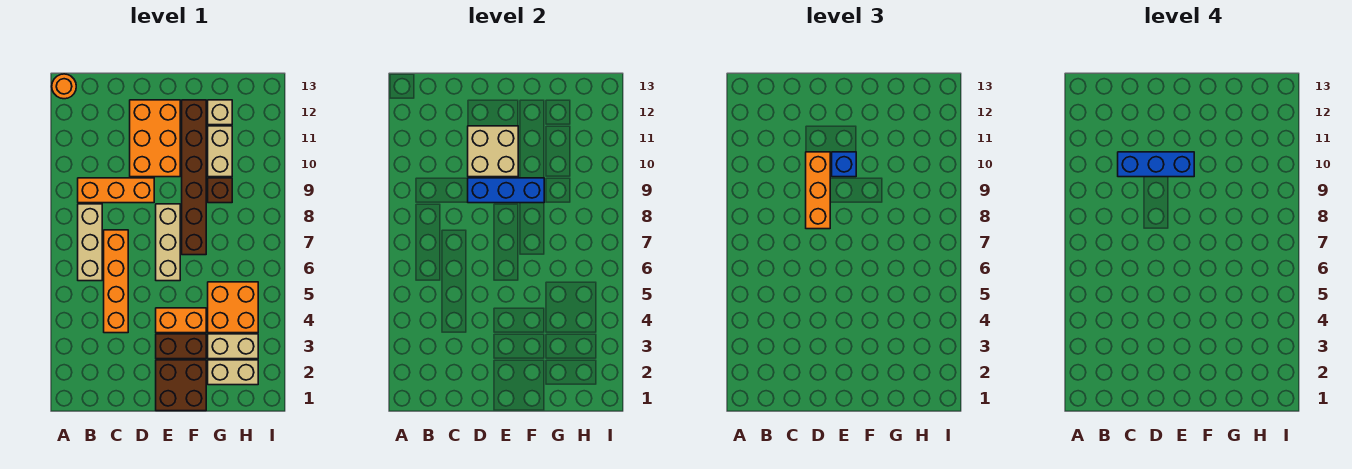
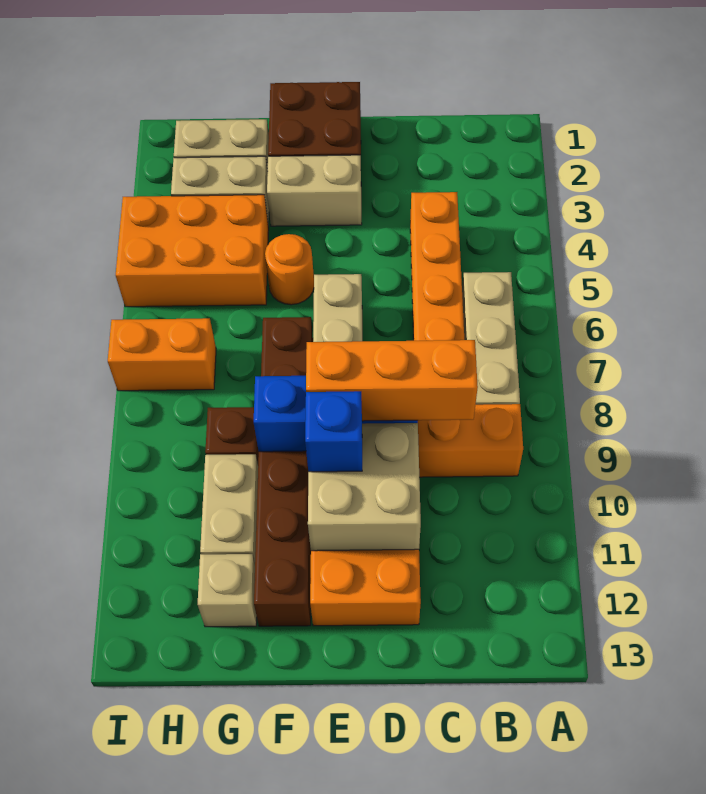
orange round brick A13 level 1 -> orange round brick F5 level 1
blue brick C10:E10 level 4 -> none
orange brick D8:D10 level 3 -> orange brick C9:E9 level 3
brown brick E3:F3 level 1 -> tan brick E3:F3 level 1
orange brick E4:F4 level 1 -> orange brick H7:I7 level 1
orange brick G4:H5 level 1 -> orange brick G4:I5 level 1

